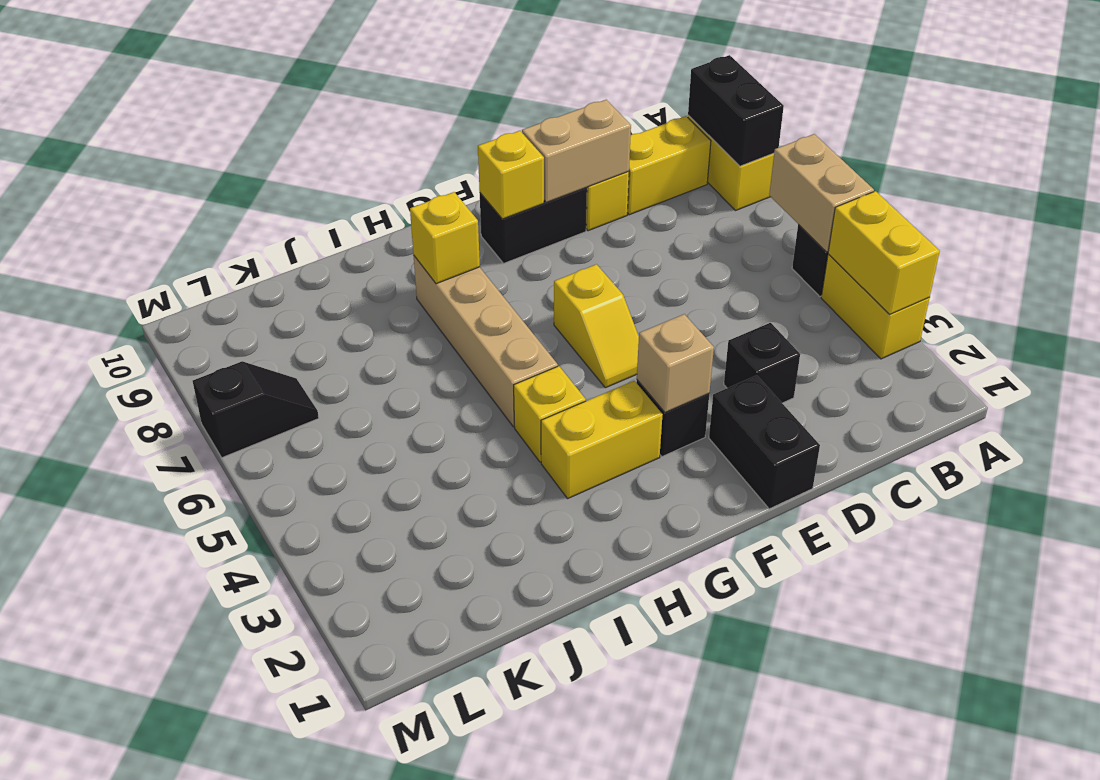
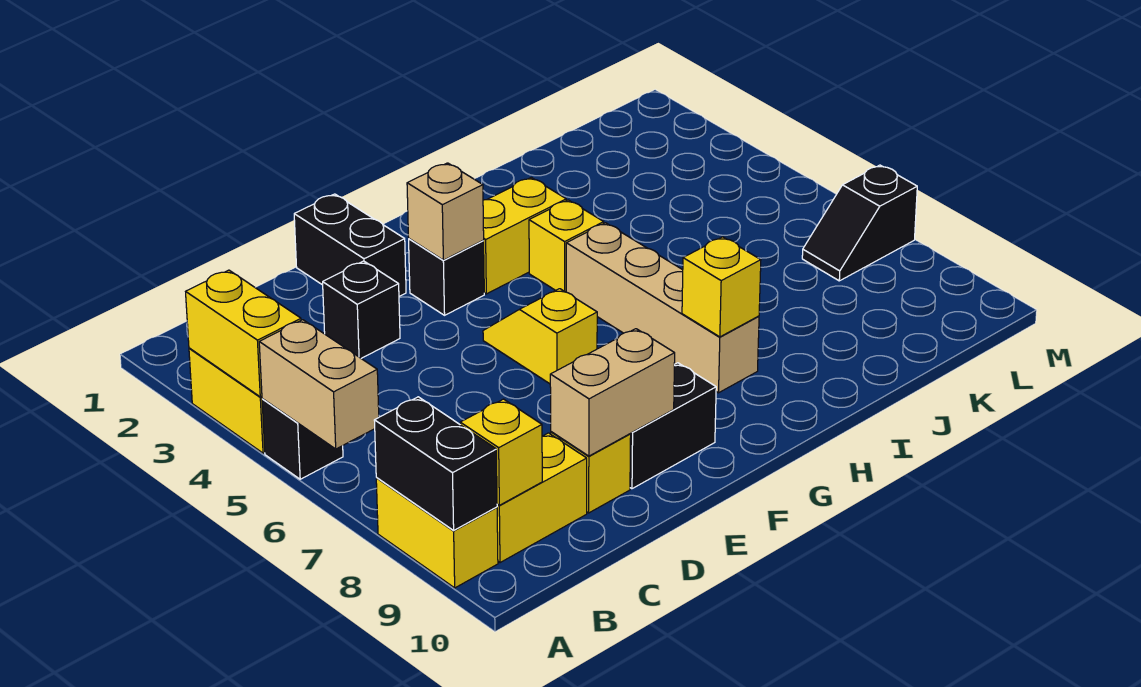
yellow brick F9 level 2 -> yellow brick B9 level 2

